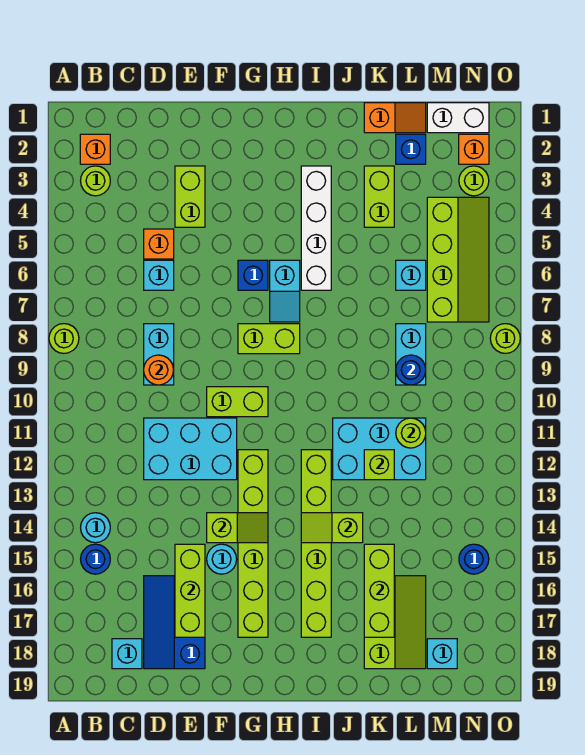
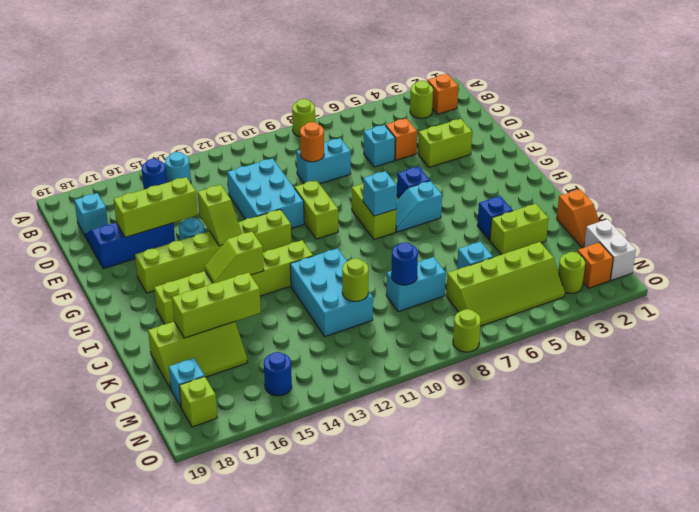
none -> cyan brick H8 level 2
white brick I3:I6 level 1 -> none
lime slope I14:J14 level 2 top J -> lime slope I14:I15 level 2 top 14
lime brick K12 level 2 -> lime brick N18 level 1
blue brick L2 level 1 -> blue brick J4 level 1

